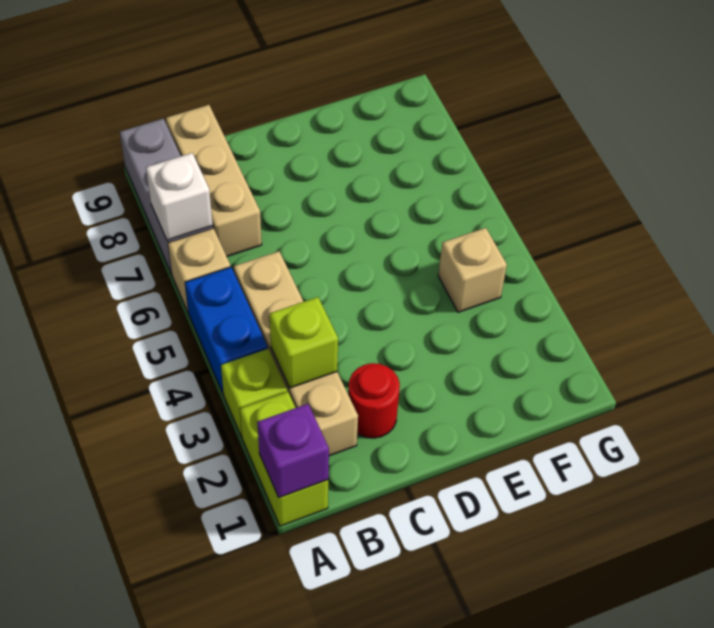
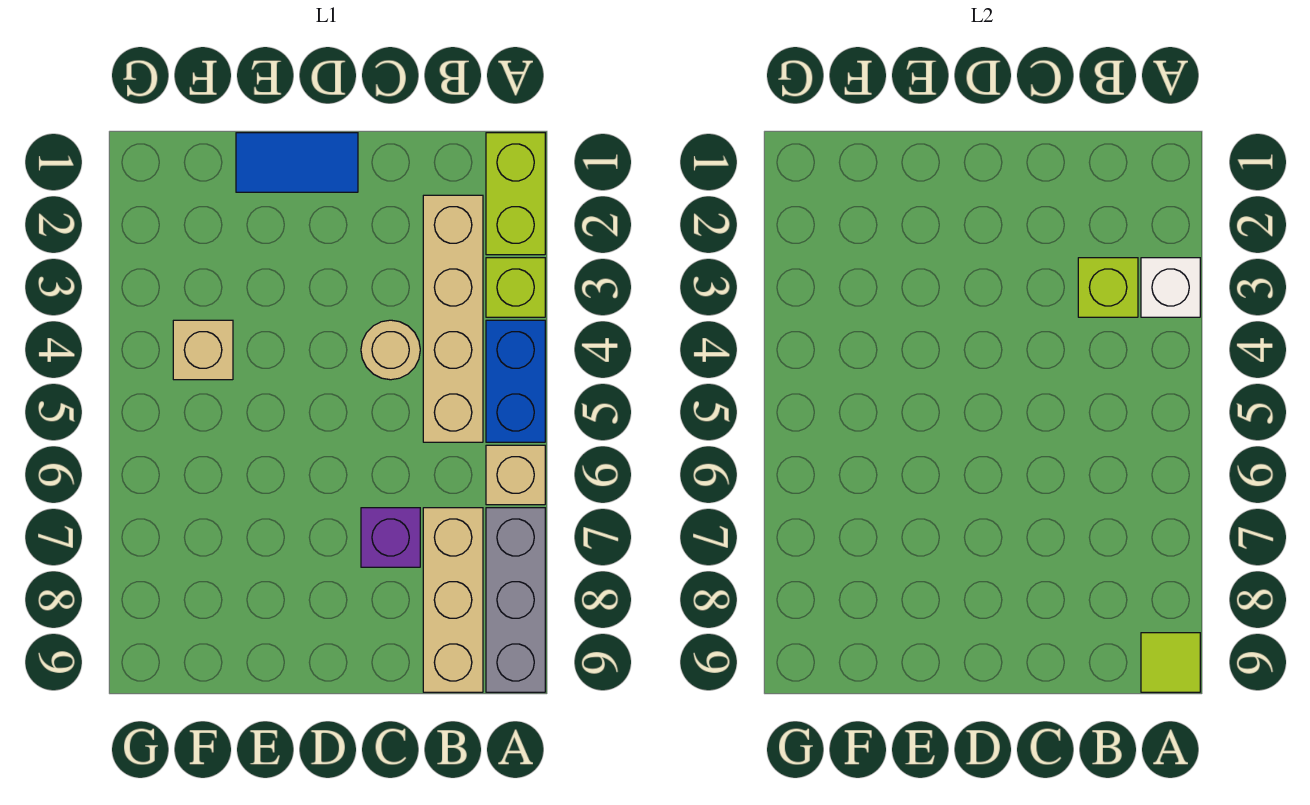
purple brick A1 level 2 -> purple brick C7 level 1
white brick A7 level 2 -> white brick A3 level 2
none -> lime tile A9 level 2
red round brick C2 level 1 -> none
none -> tan round brick C4 level 1
none -> blue tile D1:E1 level 1

